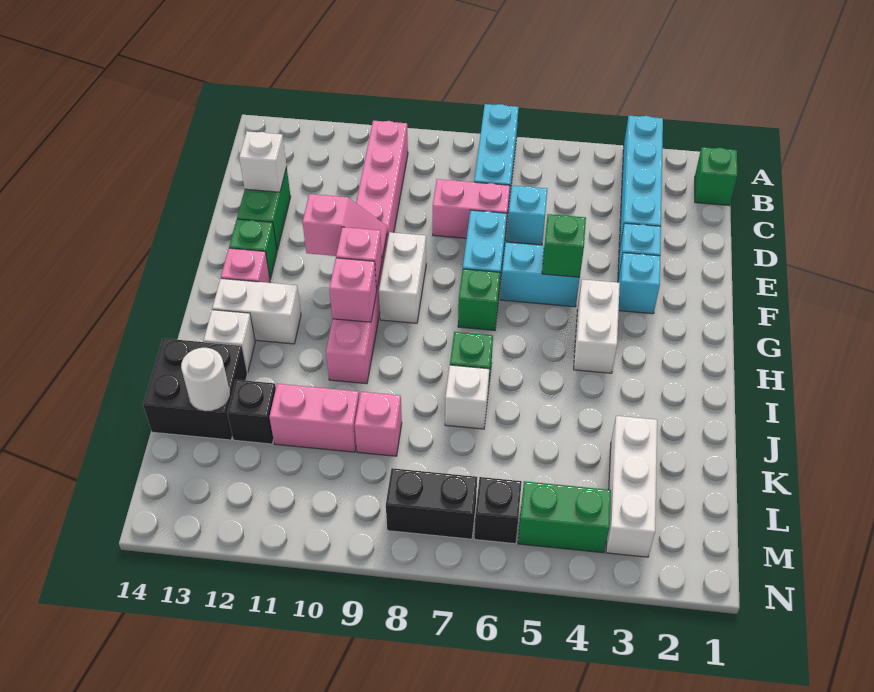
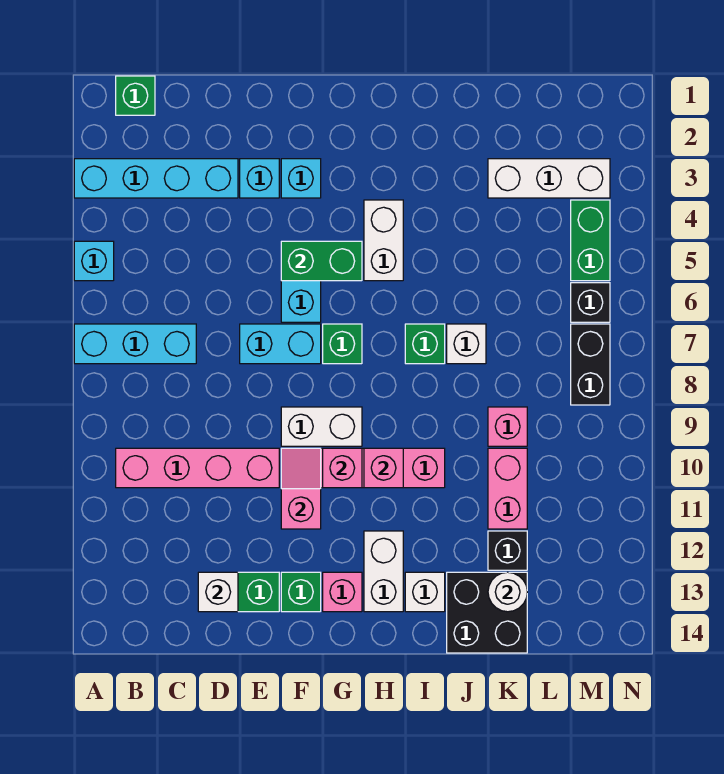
cyan brick D6 level 1 -> cyan brick A5 level 1
pink brick D7:D8 level 1 -> none
green brick F5 level 2 -> green brick F5:G5 level 2
white brick G4:H4 level 1 -> white brick H4:H5 level 1

